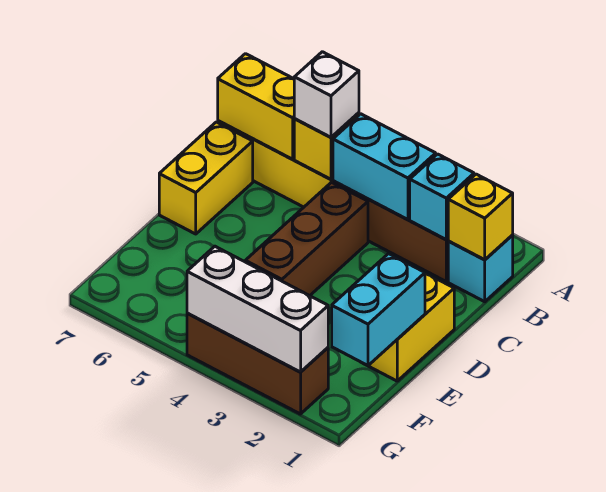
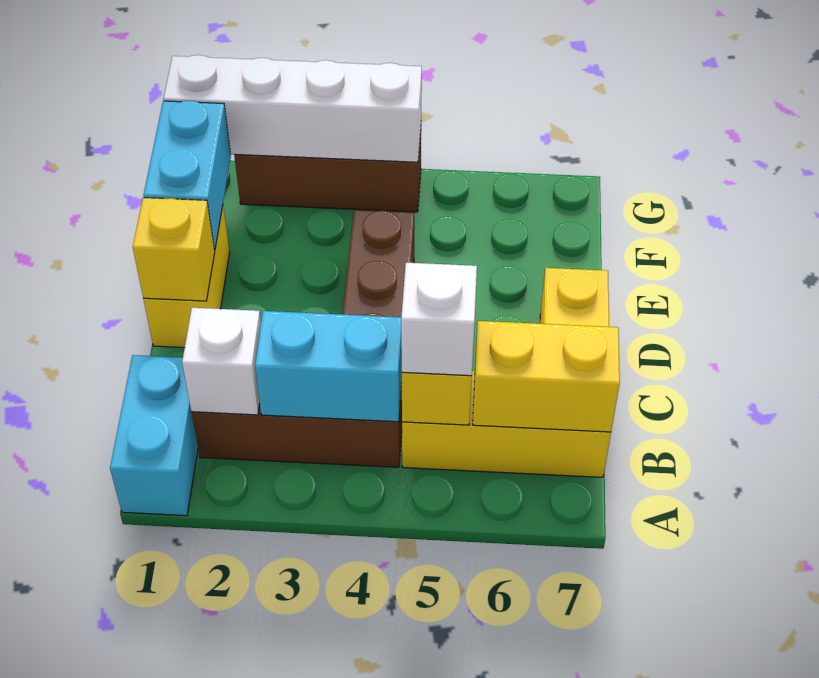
cyan brick B1 level 1 -> cyan brick A1:B1 level 1
yellow brick B1 level 2 -> yellow brick D1 level 2
cyan brick B2 level 2 -> white brick B2 level 2
white brick G2:G4 level 2 -> white brick G1:G4 level 2

